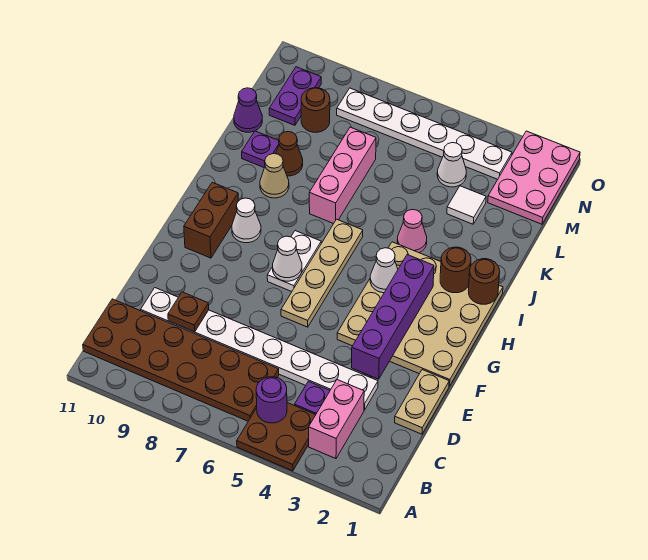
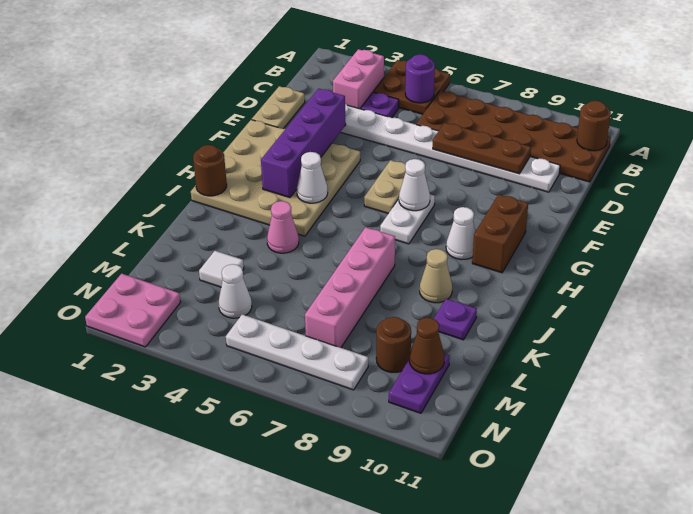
brown plate D9 level 2 -> brown plate D7:D9 level 2
tan plate F6:I6 level 1 -> tan plate F6:G6 level 1
brown round brick I2 level 2 -> brown round brick B11 level 2
pink brick J7:L7 level 1 -> pink brick J7:M7 level 1
brown cone K9 level 1 -> brown cone M10 level 2
purple cone L11 level 1 -> none
pink plate M1:O2 level 1 -> pink plate N1:O2 level 1
white plate N3:N8 level 1 -> white plate N5:N8 level 1

